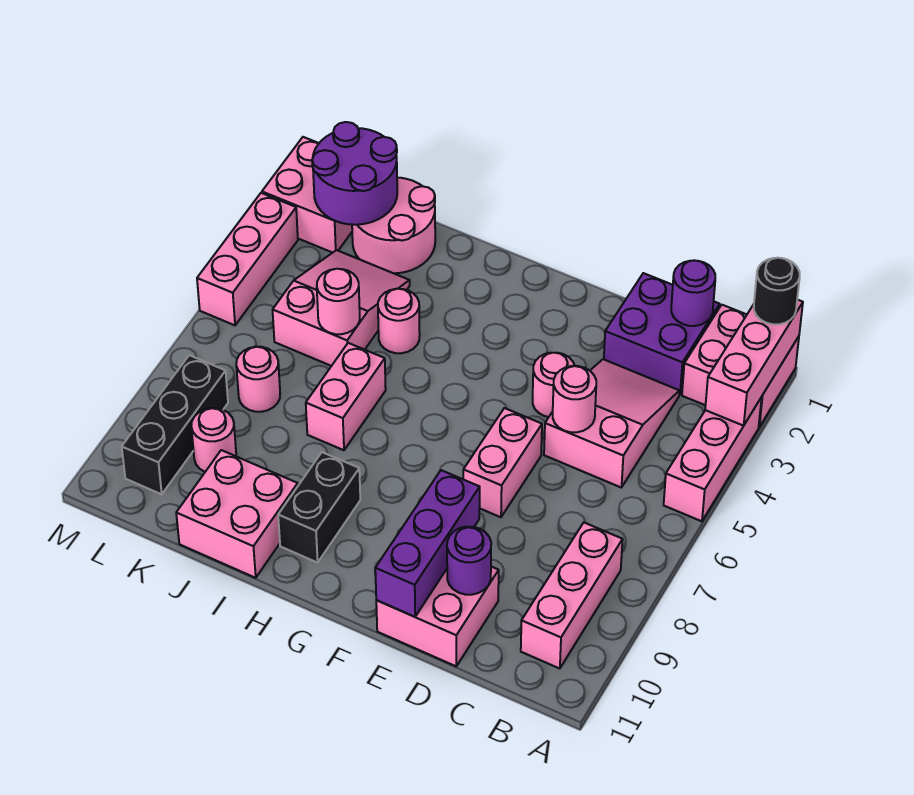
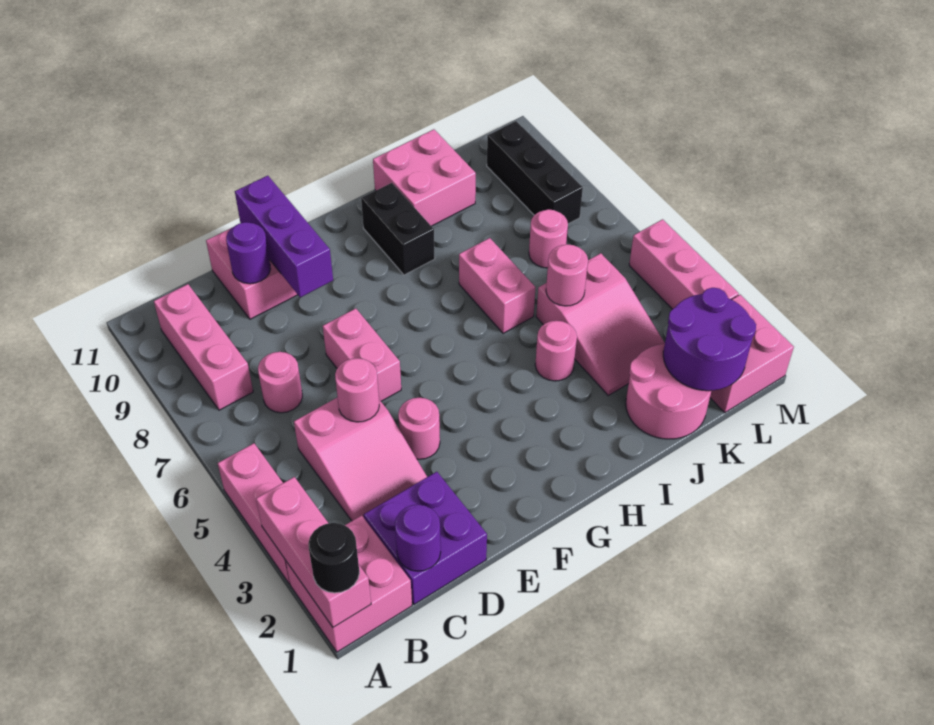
pink round brick K9 level 1 -> pink round brick C7 level 1

